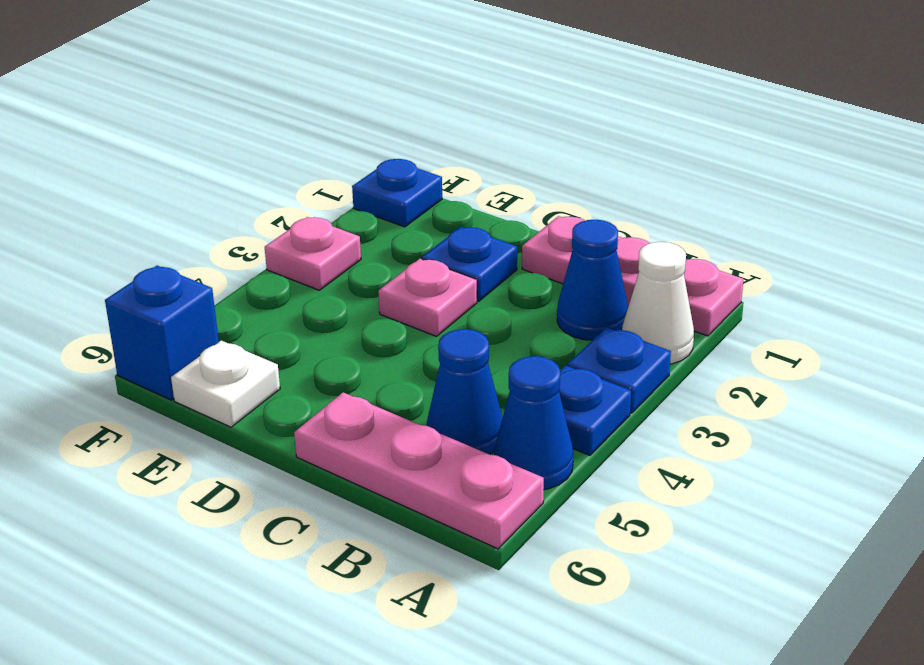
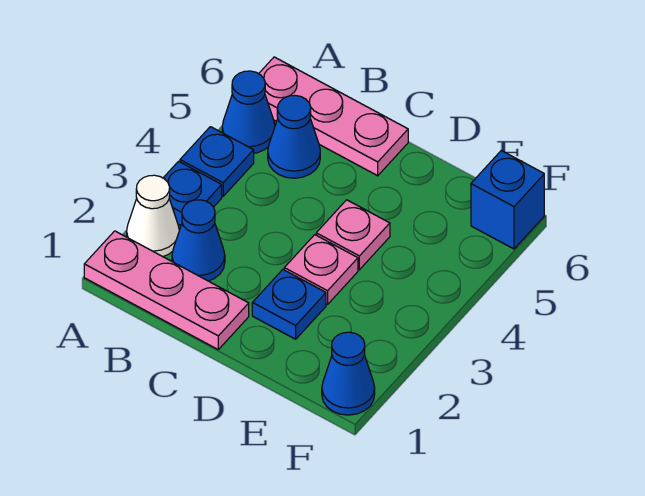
white plate E6 level 1 -> none
blue plate F1 level 1 -> blue cone F1 level 1
pink plate F3 level 1 -> pink plate D4 level 1

